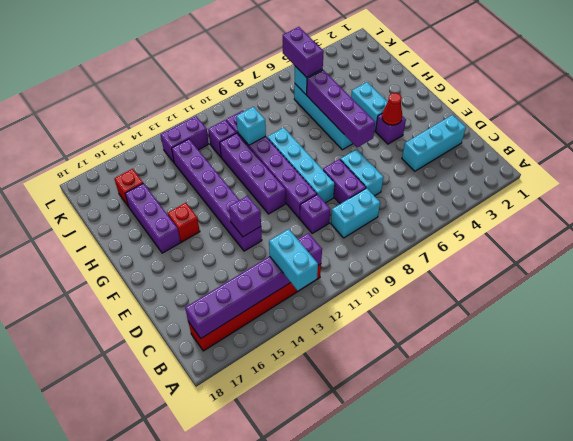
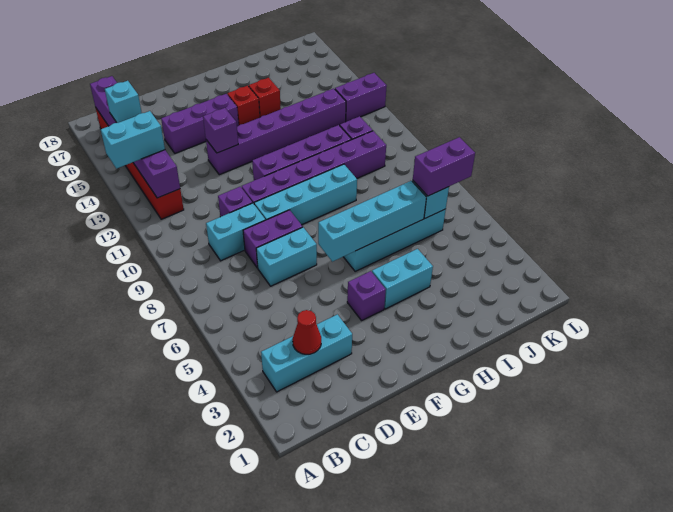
cyan brick C8:C9 level 1 -> cyan brick C9:D9 level 1
cyan brick D2:D4 level 1 -> cyan brick B3:D3 level 1
red cone F4 level 2 -> red cone C3 level 2
purple brick F6:I6 level 2 -> cyan brick F6:I6 level 2
purple brick G16:I16 level 1 -> purple brick D15:F15 level 1
cyan brick I10 level 2 -> cyan brick B15 level 3
red brick J16 level 1 -> red brick H15 level 1
purple brick K12:K13 level 1 -> purple brick K13:L13 level 1

